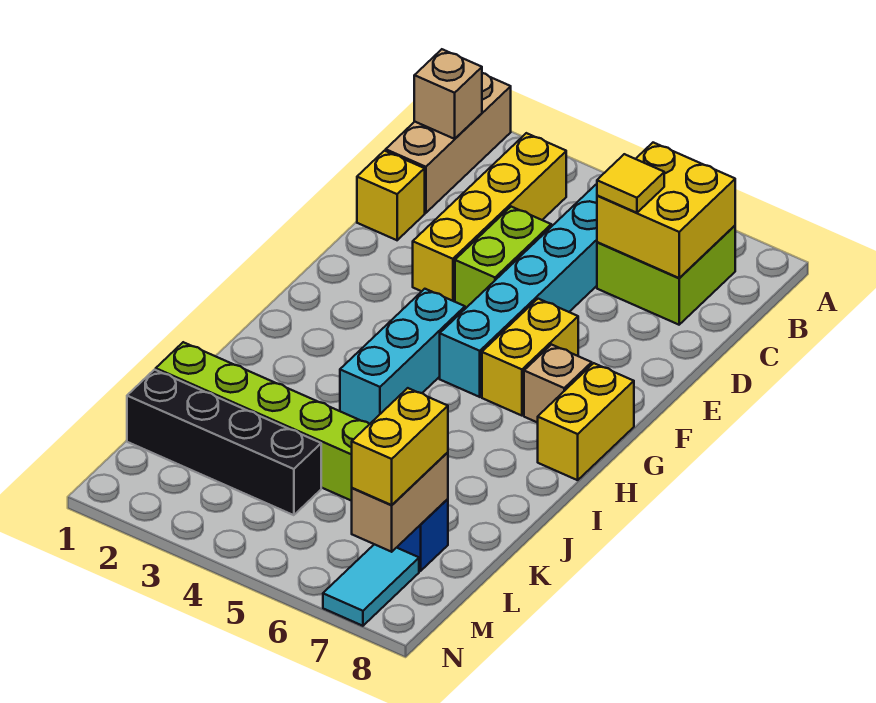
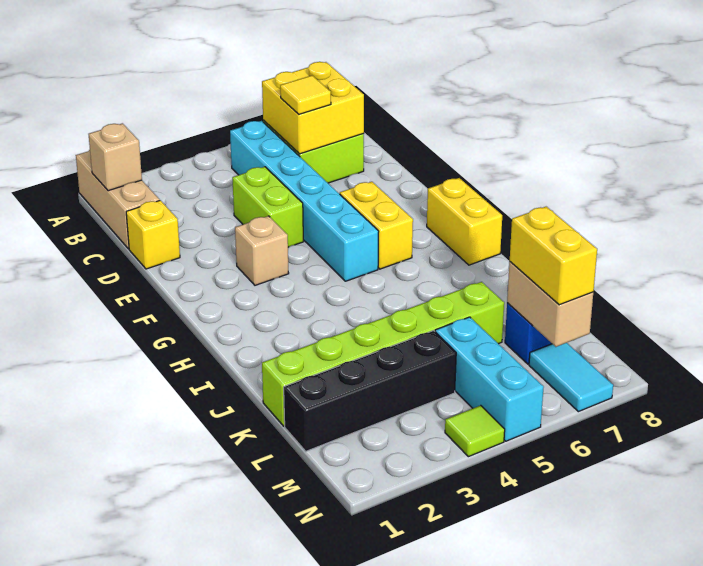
yellow brick B3:E3 level 1 -> none
cyan brick G4:I4 level 1 -> cyan brick L5:N5 level 1
tan brick G7 level 1 -> tan brick F3 level 1
none -> lime tile N4 level 1

